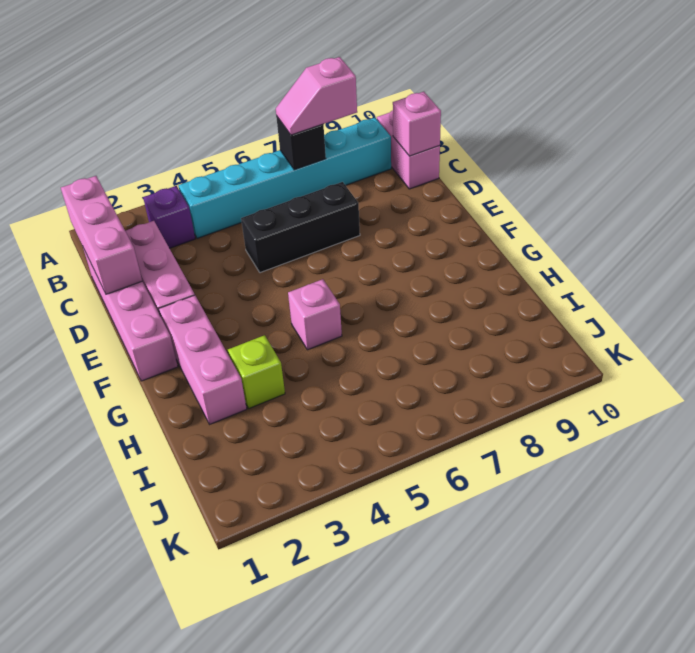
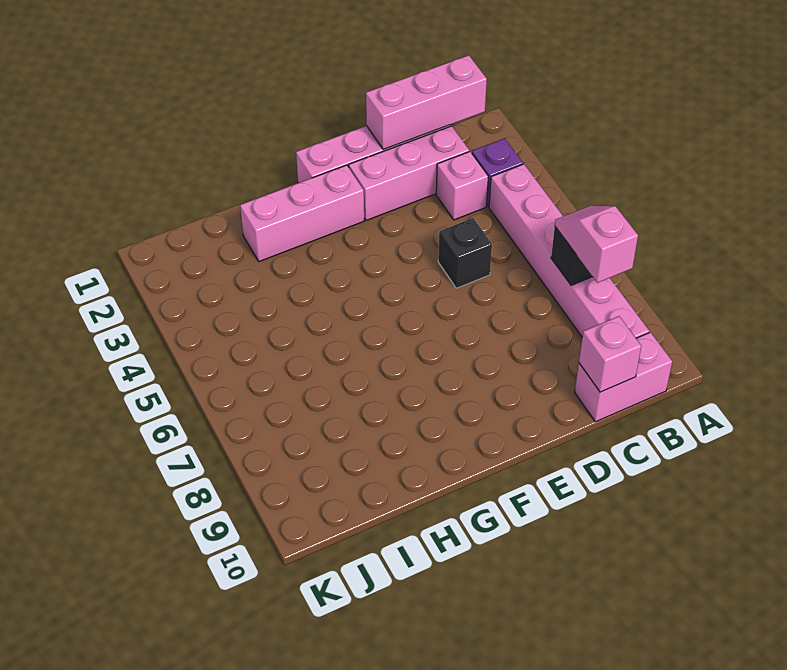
cyan brick B4:B9 level 1 -> pink brick B4:B9 level 1
black brick D5:D7 level 1 -> black brick D5 level 1
pink brick G5 level 1 -> pink brick C3 level 1
lime brick H3 level 1 -> none

